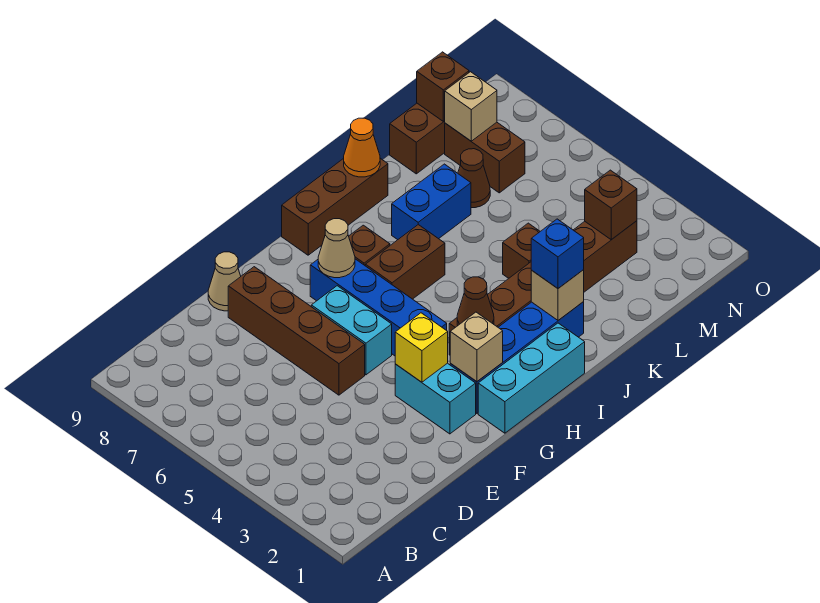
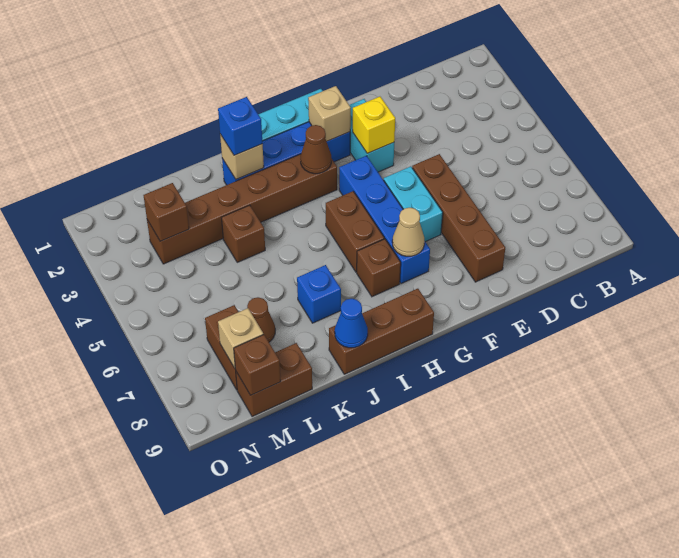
tan cone E9 level 1 -> none
brown brick H6:I6 level 1 -> brown brick H5:H6 level 1
blue brick J7:K7 level 1 -> blue brick J7 level 1
orange cone J9 level 2 -> blue cone J9 level 2

